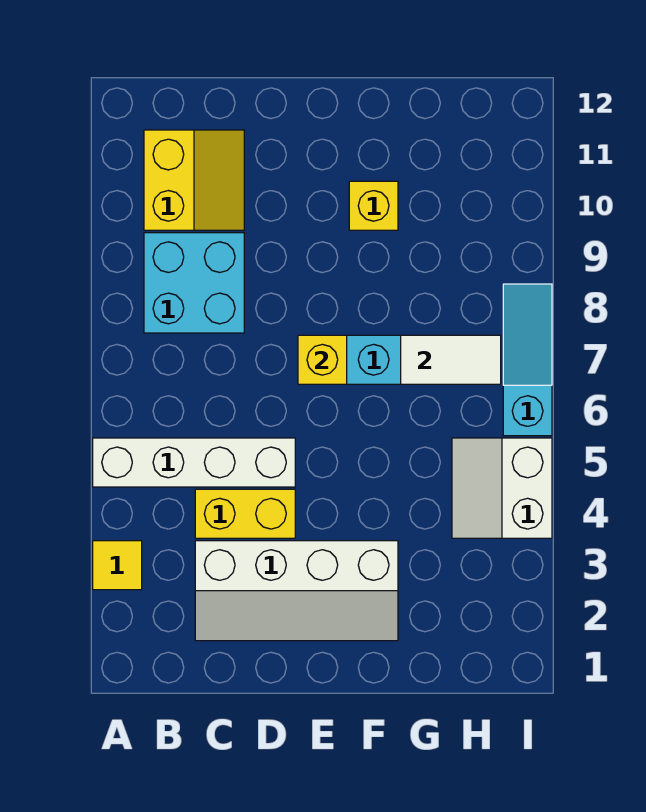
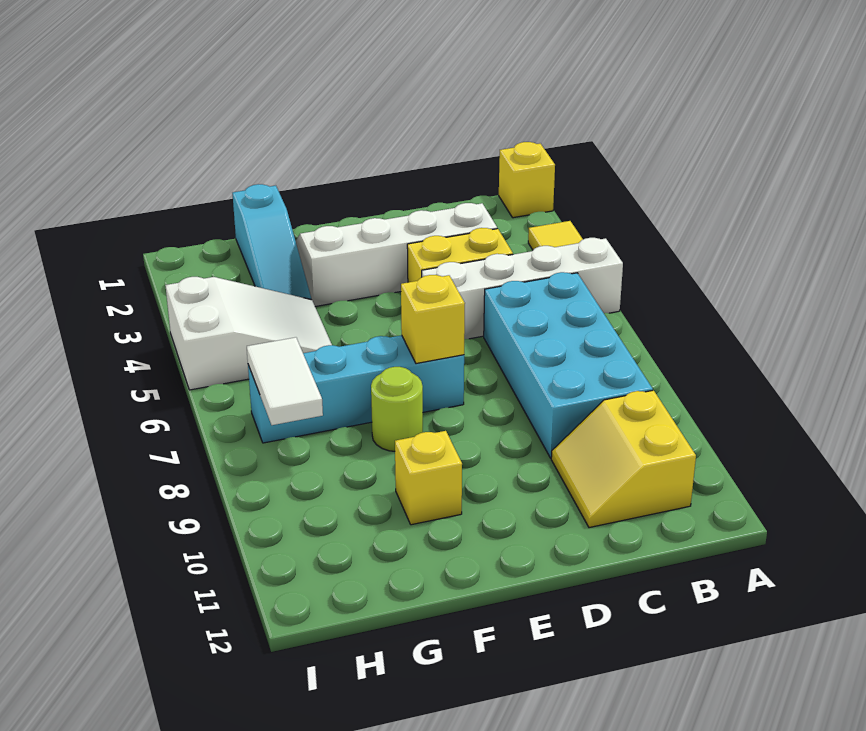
none -> yellow brick A1 level 1
cyan brick B8:C9 level 1 -> cyan brick B6:C9 level 1
none -> lime round brick F8 level 1
white tile G7:H7 level 2 -> white tile H7:H8 level 2
white slope H4:I5 level 1 top I -> white slope G4:I5 level 1 top I
cyan slope I6:I8 level 1 top 6 -> cyan slope G1:G3 level 1 top 1

